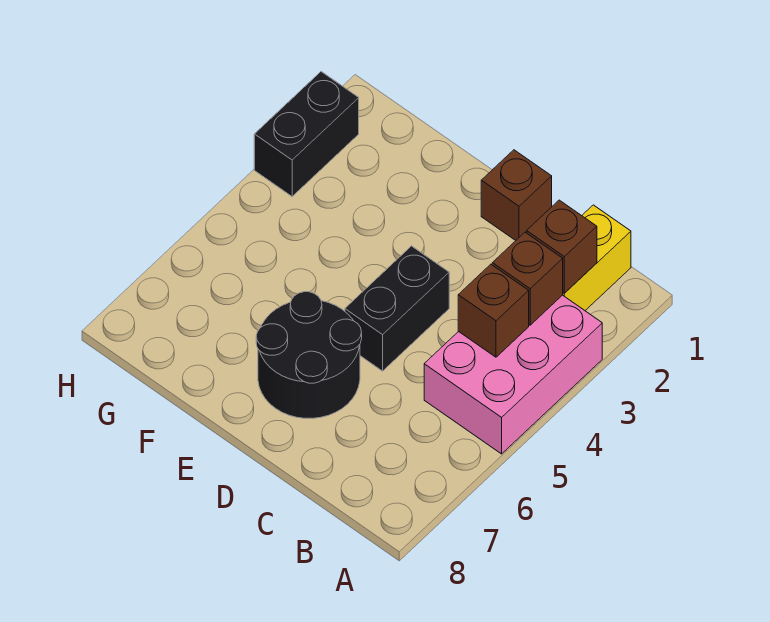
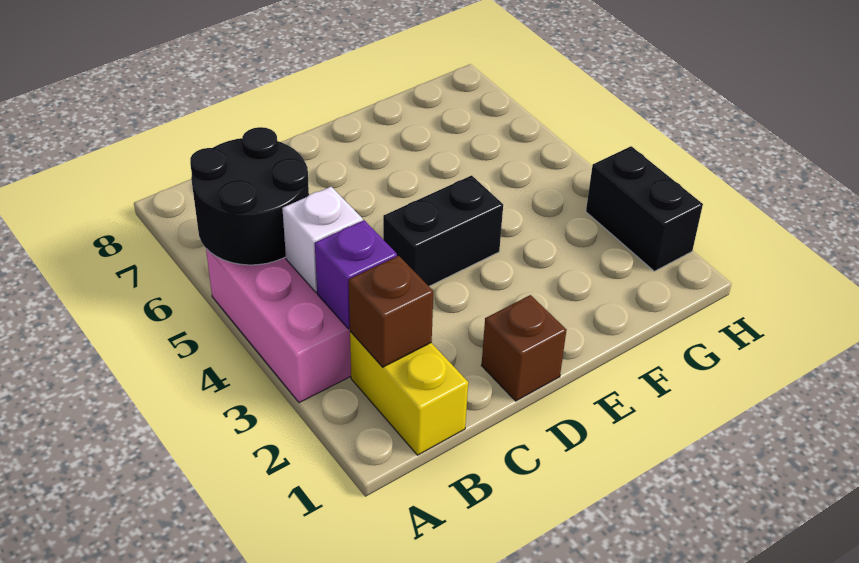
brown brick B3 level 2 -> purple brick B3 level 2
brown brick B4 level 2 -> white brick B4 level 2
black brick D4:D5 level 1 -> black brick D4:E4 level 1
black round brick D6:E7 level 1 -> black round brick A5:B6 level 2

